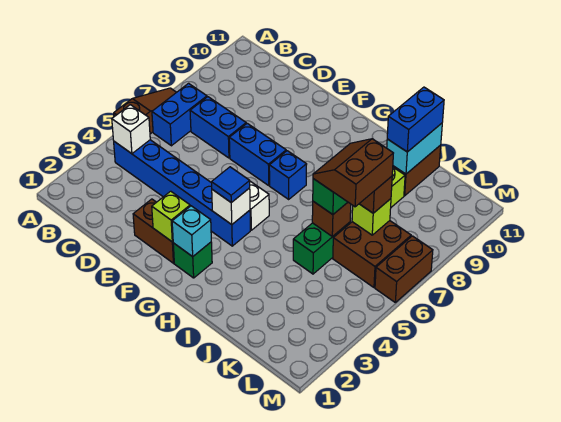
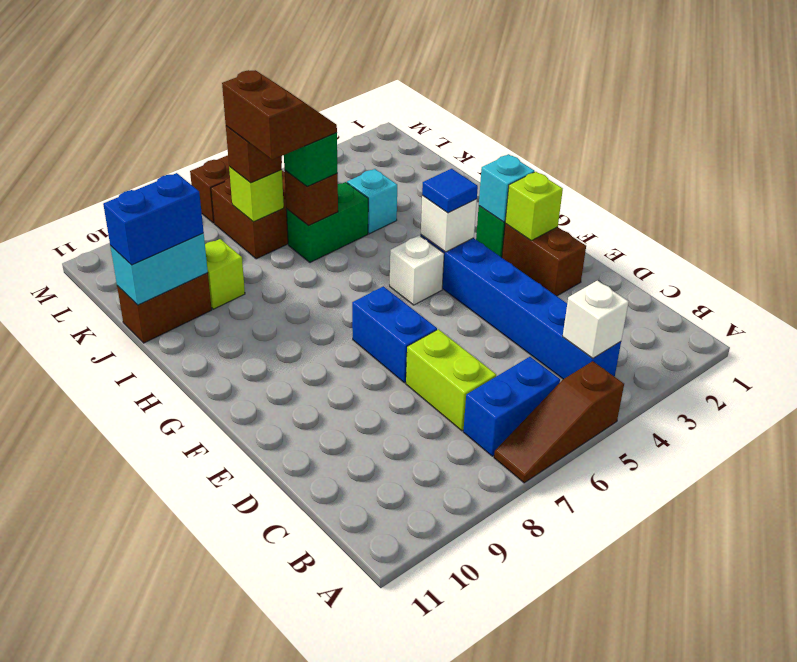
blue brick C7:D7 level 1 -> lime brick C7:D7 level 1
blue brick G7 level 1 -> none
none -> cyan brick J4 level 1
brown slope J6:K7 level 4 top K -> brown slope J6:K7 level 4 top 7

